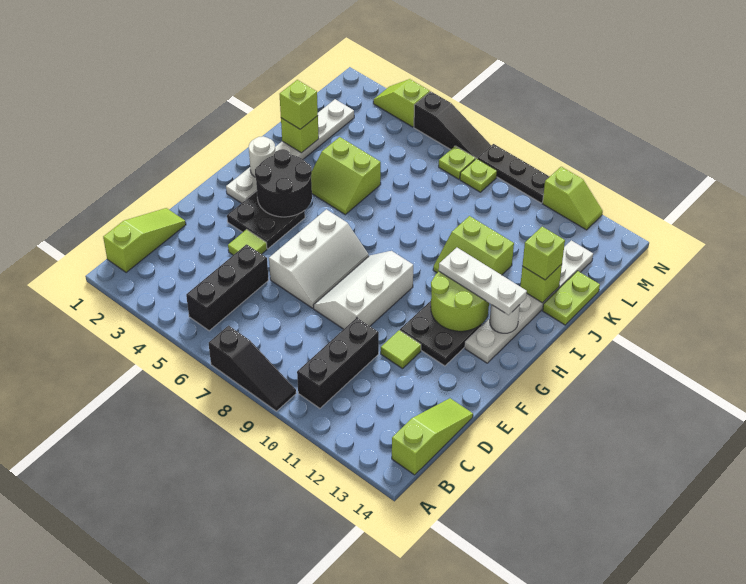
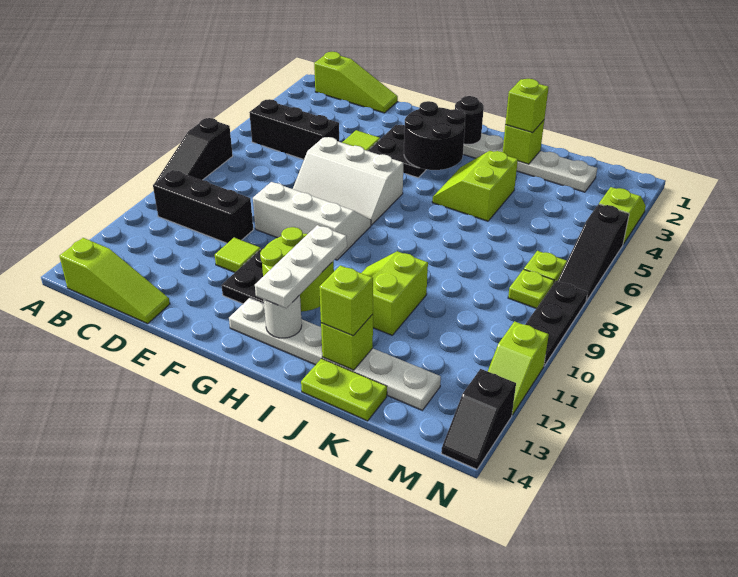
white round brick H2 level 2 -> black round brick H2 level 2
none -> black slope N13:N14 level 1 top 13

